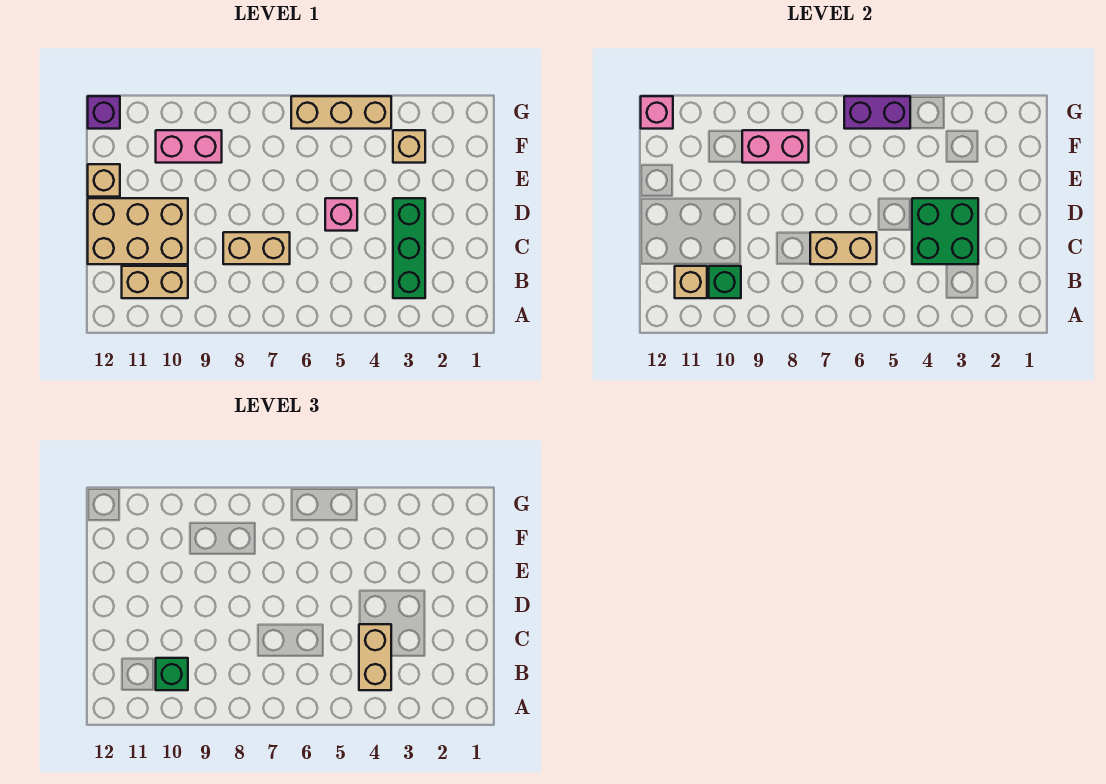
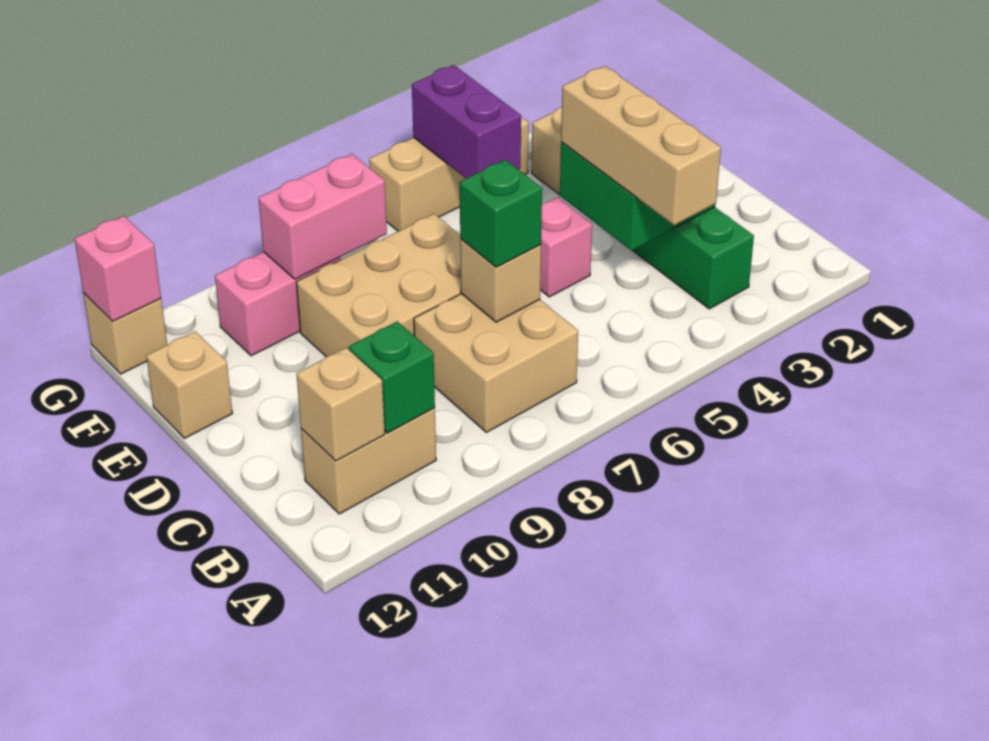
tan brick B4:C4 level 3 -> tan brick B4:D4 level 3
green brick B10 level 3 -> green brick C7 level 3
tan brick C6:C7 level 2 -> tan brick C7 level 2
tan brick C7:C8 level 1 -> tan brick B7:C8 level 1
tan brick C10:D12 level 1 -> tan brick D7:E9 level 1
purple brick G5:G6 level 2 -> purple brick F5:G5 level 2
purple brick G12 level 1 -> tan brick G12 level 1

